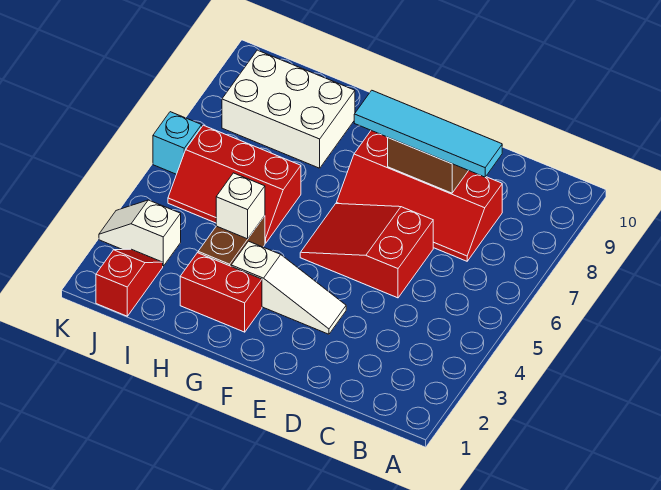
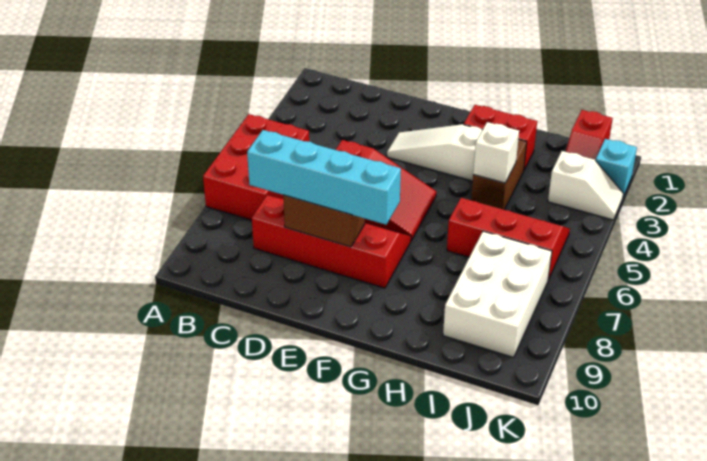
none -> red brick A5:B7 level 1
cyan tile C8:F8 level 3 -> cyan brick C8:F8 level 3
white brick H8:J9 level 1 -> white brick I7:J9 level 1
cyan brick K6 level 1 -> cyan brick K2 level 1

